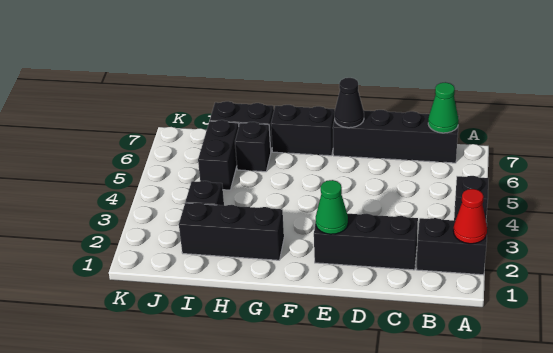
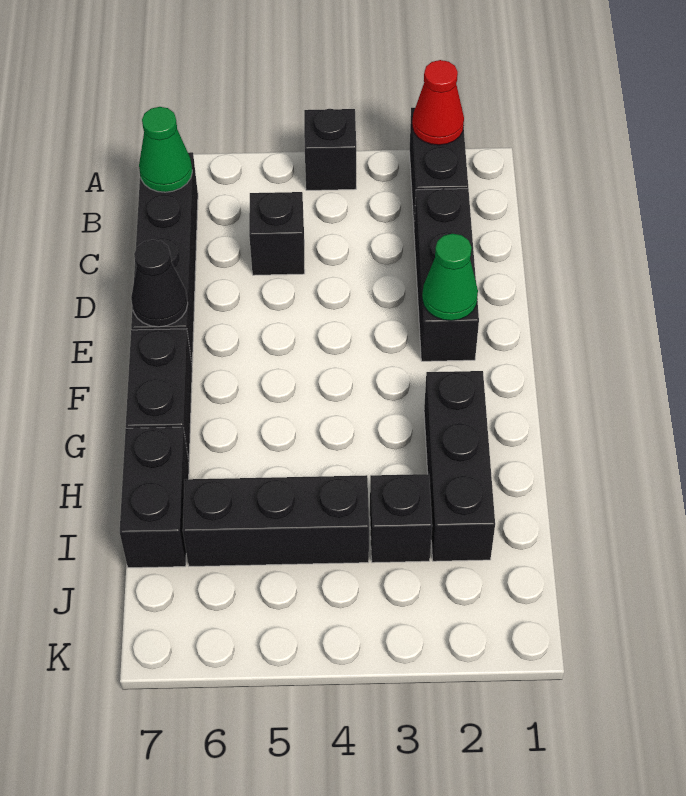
black brick H6 level 1 -> black brick C5 level 1
black brick I5:I6 level 1 -> black brick I4:I6 level 1

